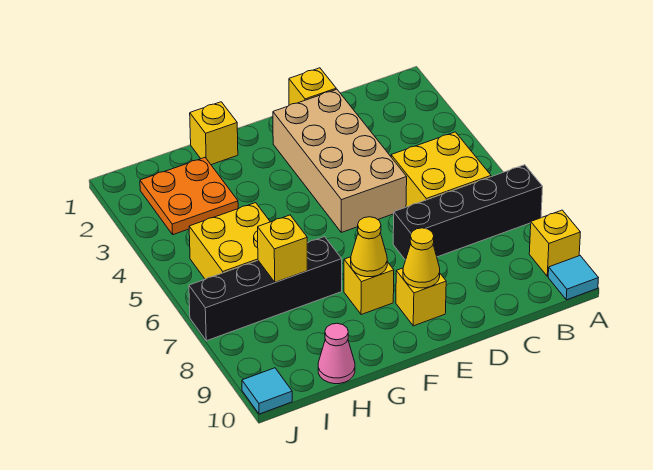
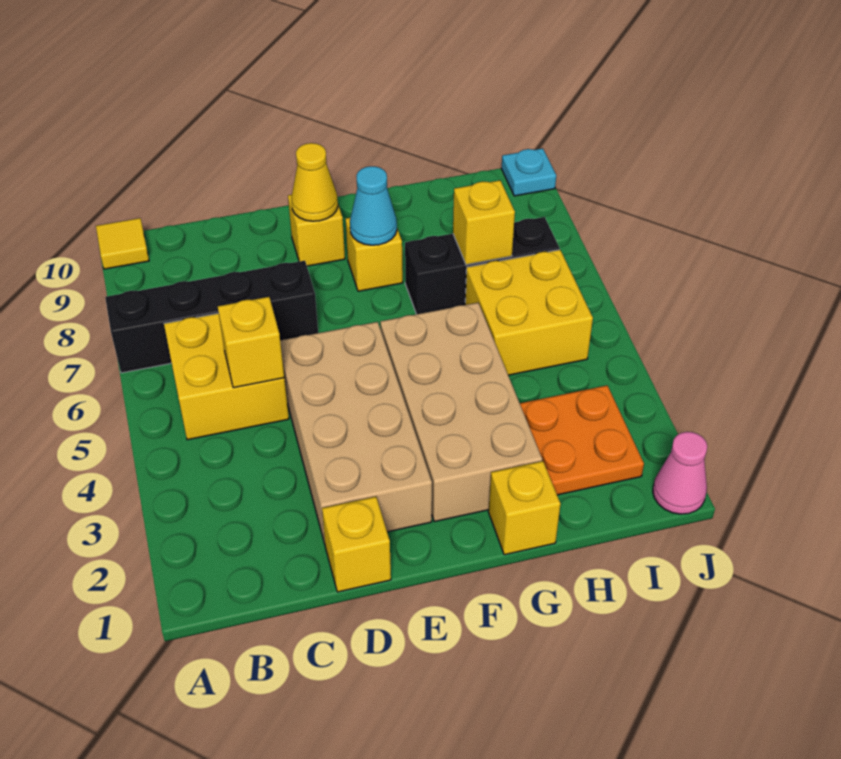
yellow brick A9 level 1 -> yellow brick C5 level 2
cyan tile A10 level 1 -> yellow tile A10 level 1
none -> tan brick F2:G5 level 1
yellow cone F8 level 2 -> cyan cone F8 level 2
black brick G7:J7 level 1 -> black brick G7:I7 level 1
pink cone H10 level 1 -> pink cone J1 level 1
cyan tile J10 level 1 -> cyan plate J10 level 1

